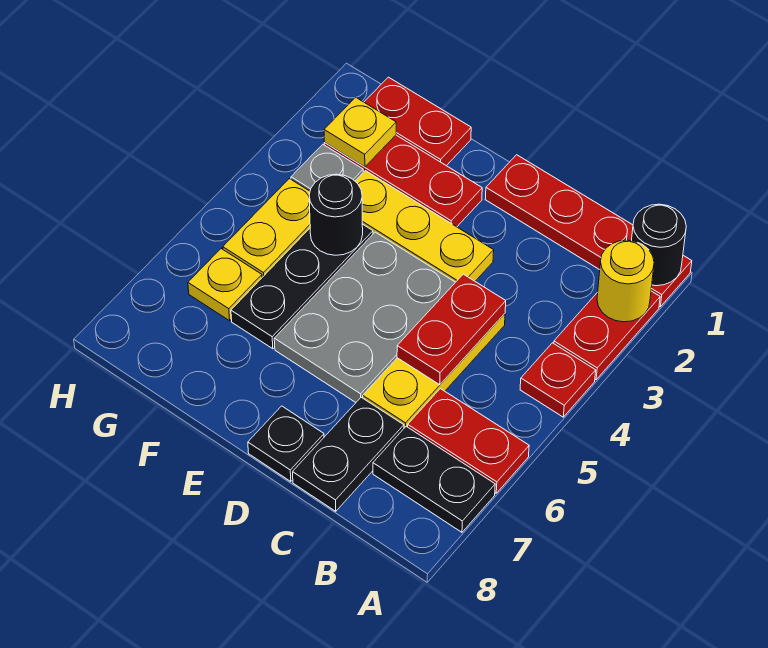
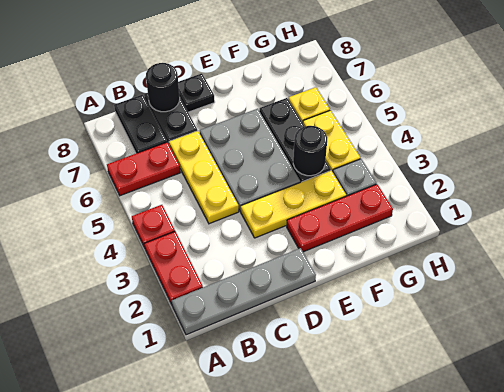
red plate A1:D1 level 1 -> grey plate A1:D1 level 1
black round brick A1 level 2 -> black round brick C8 level 2
yellow round brick A2 level 2 -> none
black plate A7:B7 level 1 -> black plate B7:B8 level 1
red plate C4:C5 level 2 -> none
red plate F1:G1 level 1 -> none
yellow plate G2 level 2 -> none

